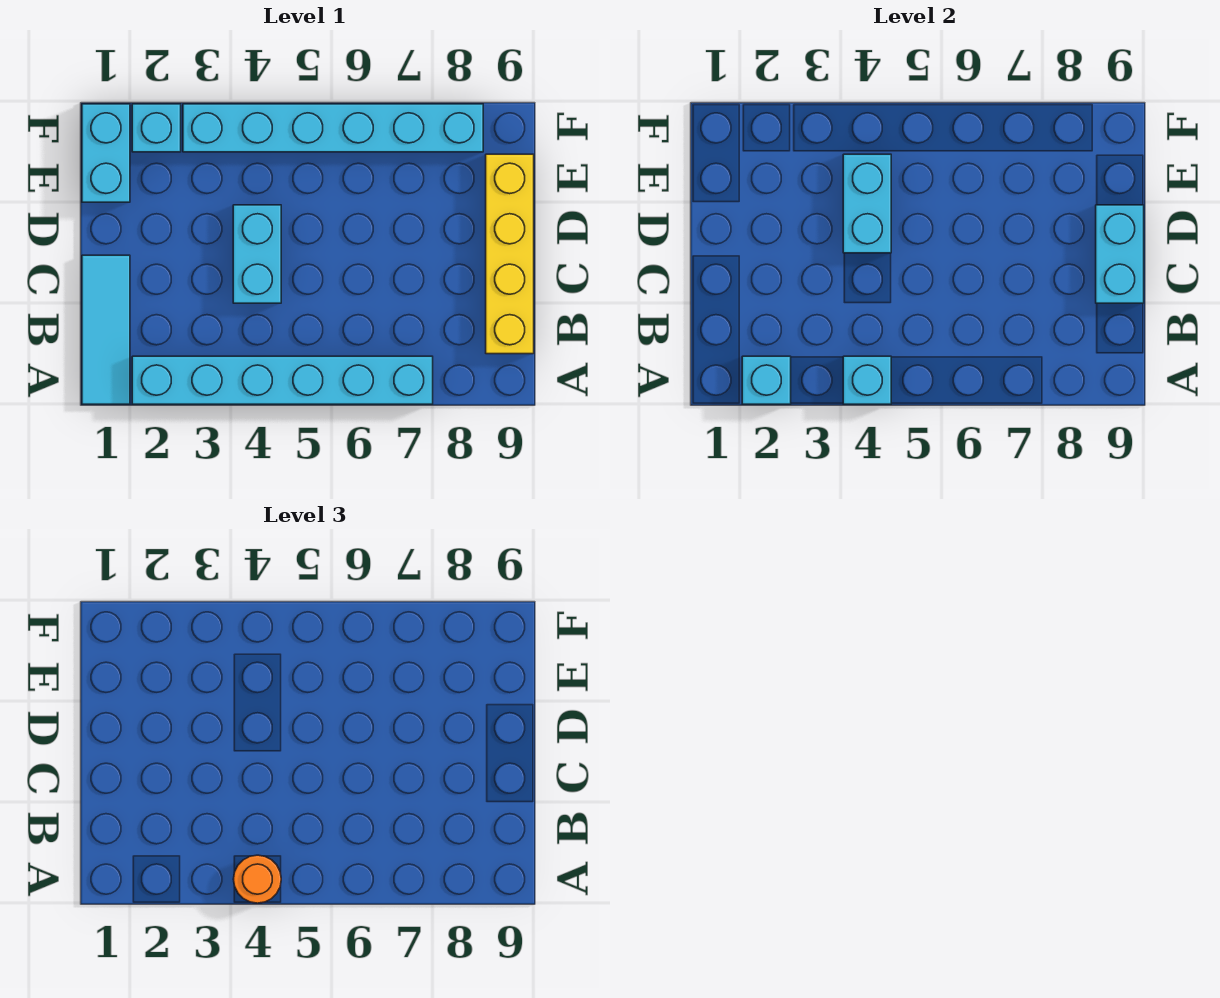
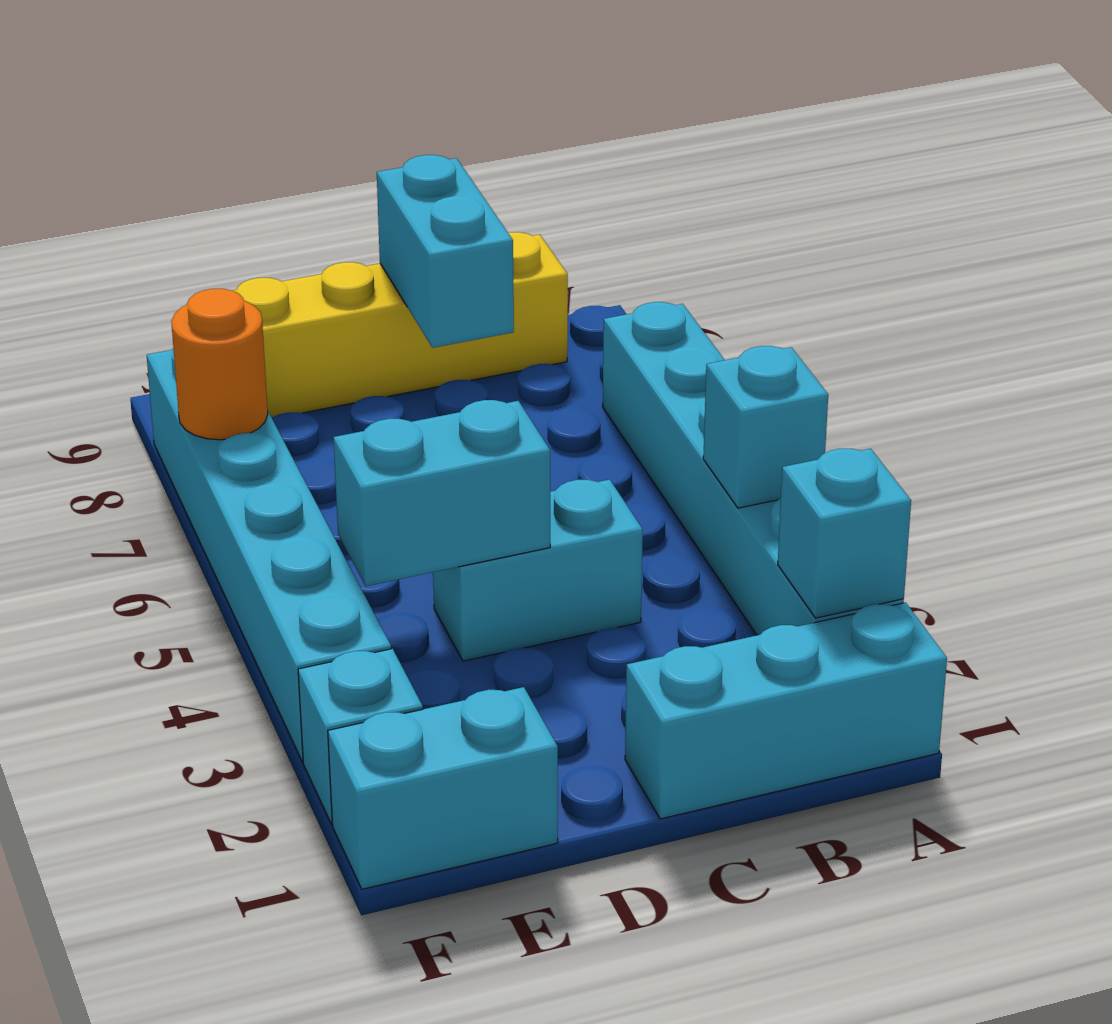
cyan tile A1:C1 level 1 -> cyan brick A1:C1 level 1
orange round brick A4 level 3 -> orange round brick F7 level 2
cyan brick C9:D9 level 2 -> cyan brick C8:C9 level 2

